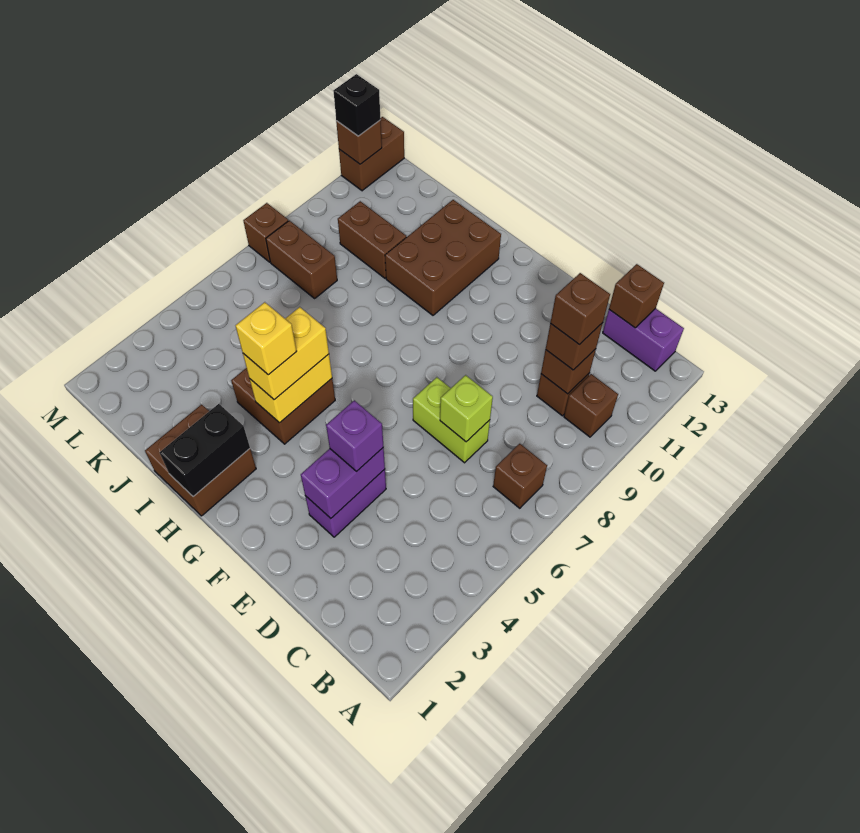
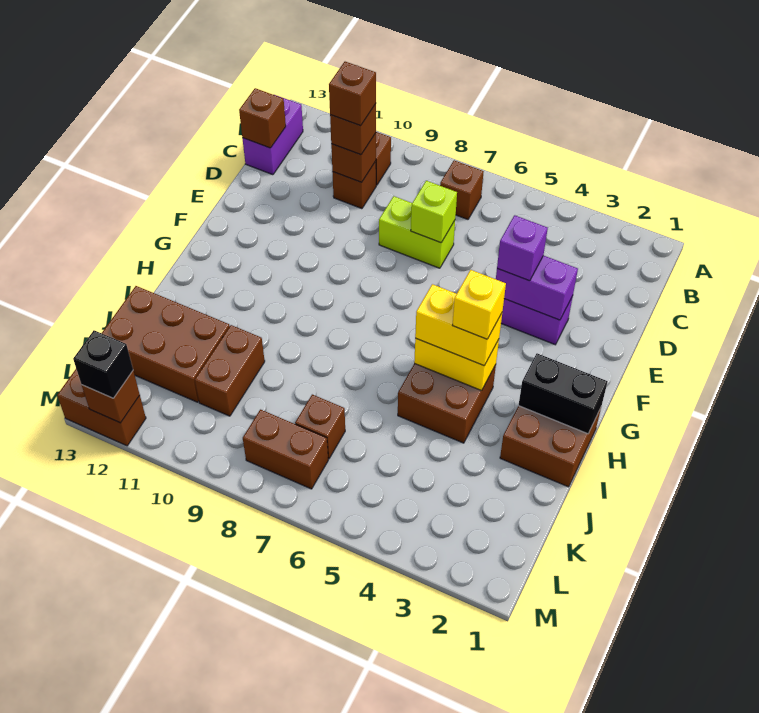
lime brick D7:E7 level 1 -> lime brick D7:D8 level 1
brown brick H10:I12 level 1 -> brown brick J11:K13 level 1
brown brick K8:L8 level 1 -> brown brick L7:L8 level 1
brown brick M8 level 1 -> brown brick K7 level 1

